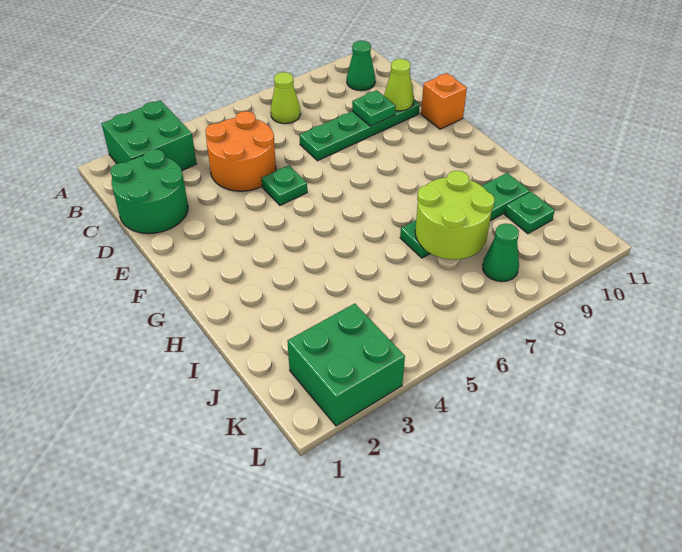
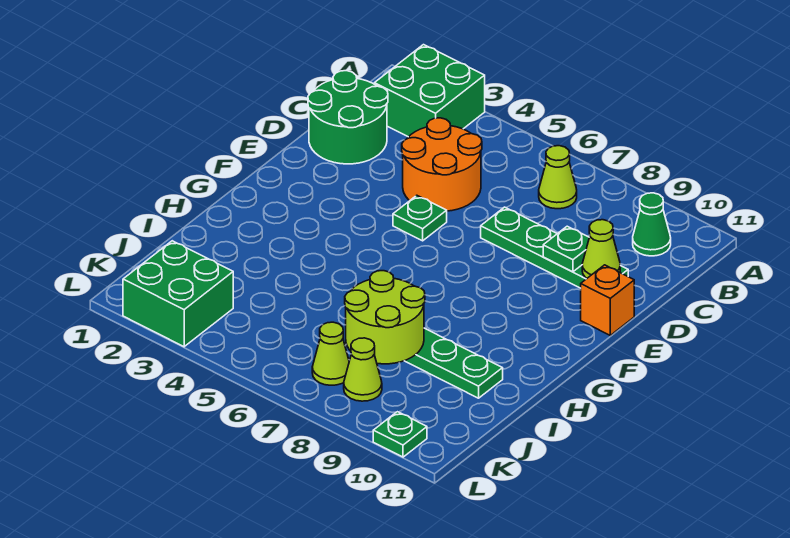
green plate J10 level 1 -> green plate L10 level 1
none -> lime cone K7 level 1
green cone K8 level 1 -> lime cone K8 level 1

